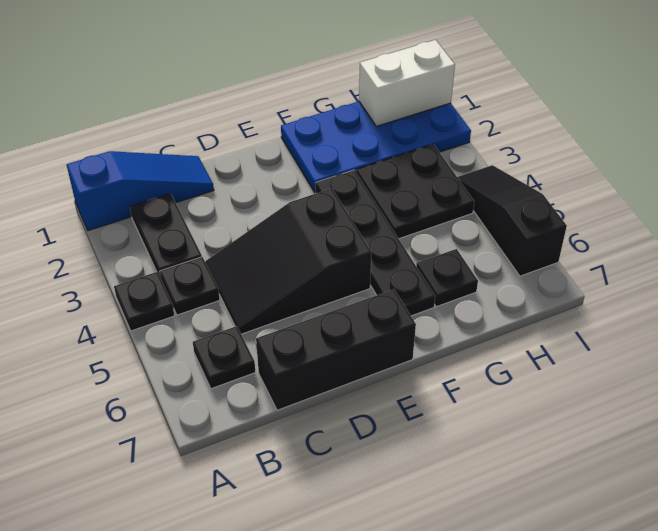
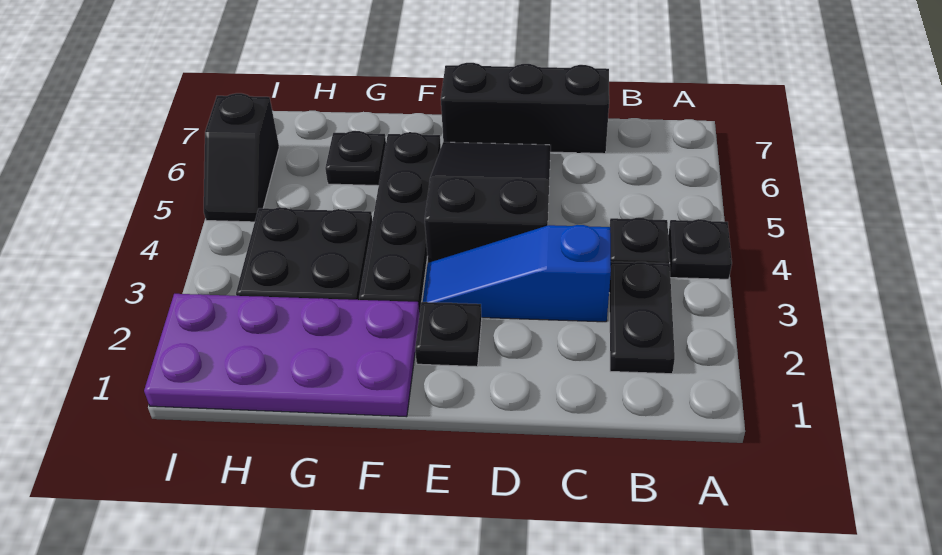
blue slope A1:C1 level 1 top A -> blue slope C3:E3 level 1 top C
black plate B6 level 1 -> black plate E2 level 1
black slope C4:E5 level 1 top E -> black slope D4:E6 level 1 top 4
blue plate F1:I2 level 1 -> purple plate F1:I2 level 1
white brick H1:I1 level 2 -> none
black slope I4:I6 level 1 top 6 -> black slope I5:I6 level 1 top 6

